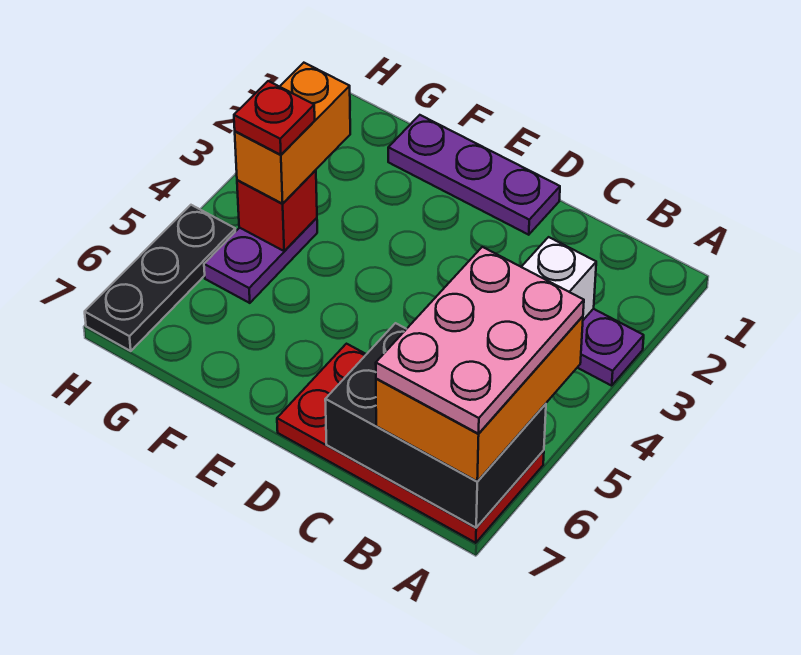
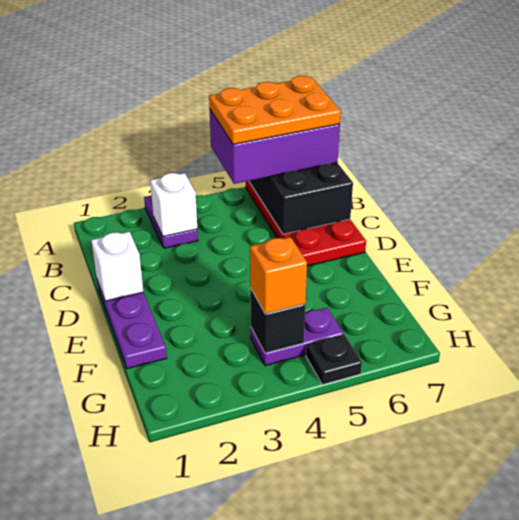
orange brick A5:B7 level 3 -> purple brick A5:B7 level 3
pink plate A5:B7 level 4 -> orange plate A5:B7 level 4
none -> white brick D1 level 2
orange brick G3:G4 level 3 -> orange brick G4 level 3
red brick G4 level 2 -> black brick G4 level 2
red plate G4 level 4 -> none
black plate H5:H7 level 1 -> black plate H5 level 1

